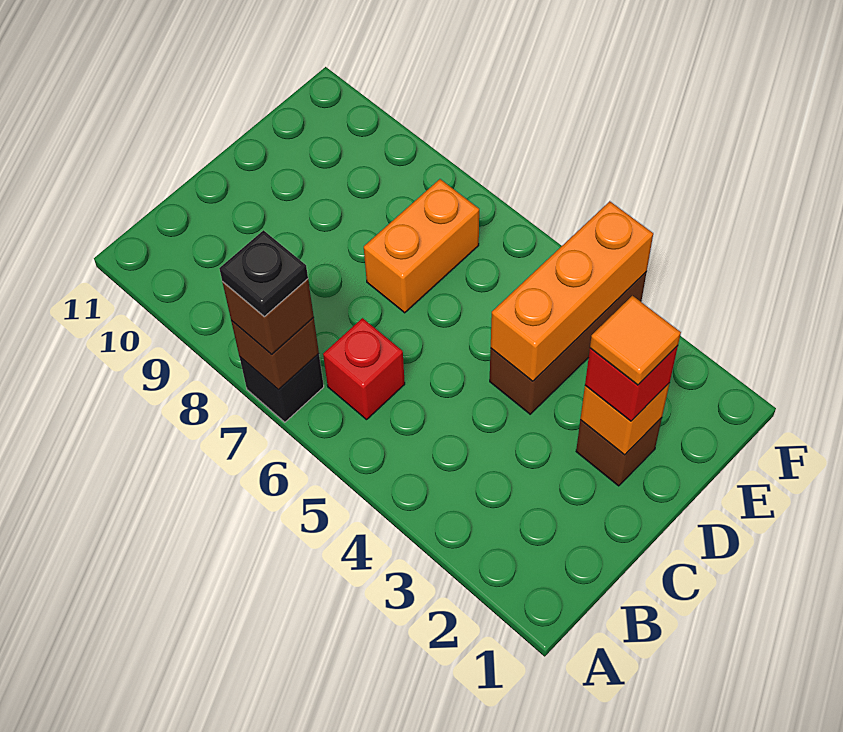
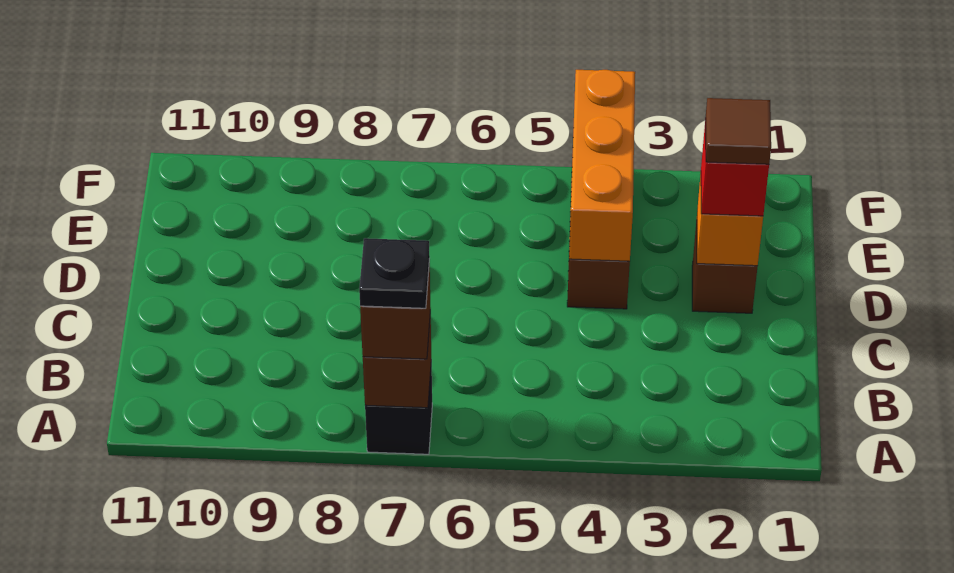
red brick B6 level 1 -> none
orange tile D2 level 4 -> brown tile D2 level 4
orange brick D7:E7 level 1 -> none

